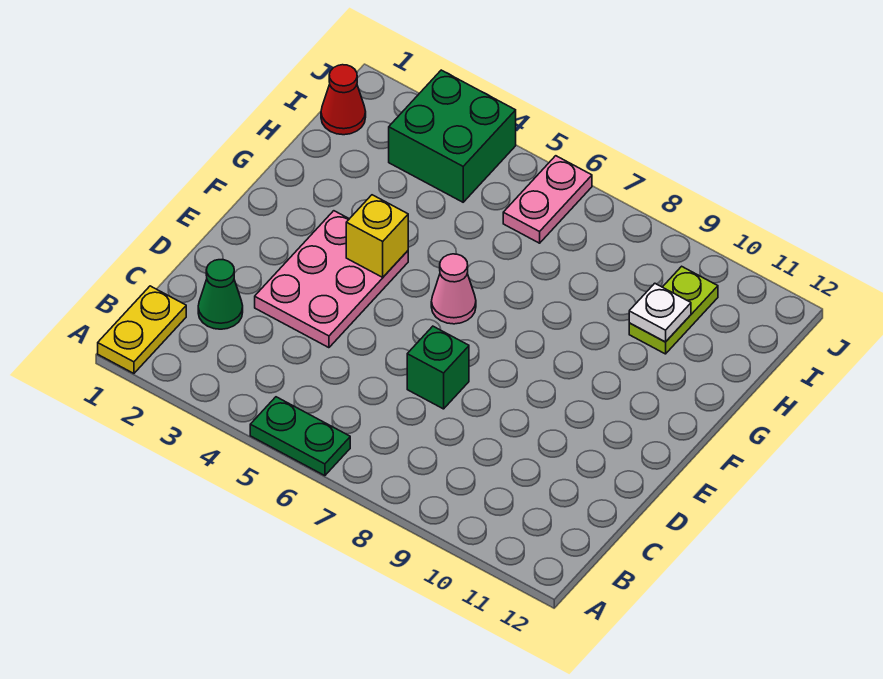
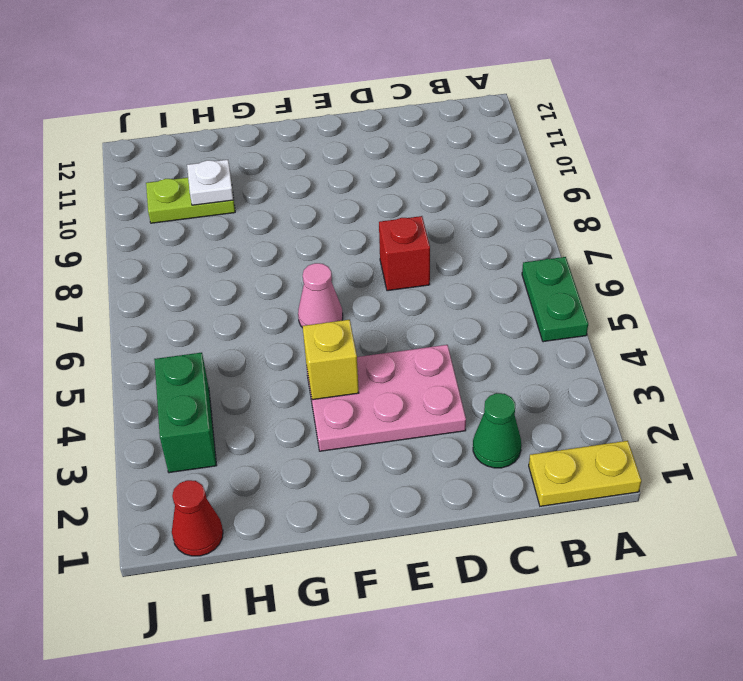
green brick D7 level 1 -> red brick D7 level 1
green brick I3:J4 level 1 -> green brick I3:I4 level 1
pink plate I6:J6 level 1 -> none

